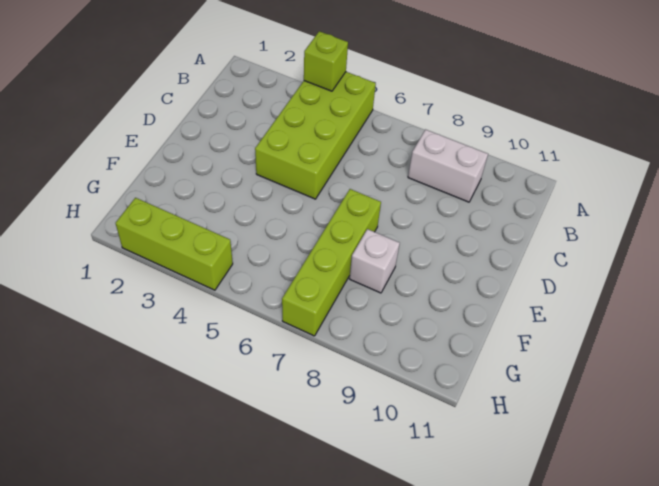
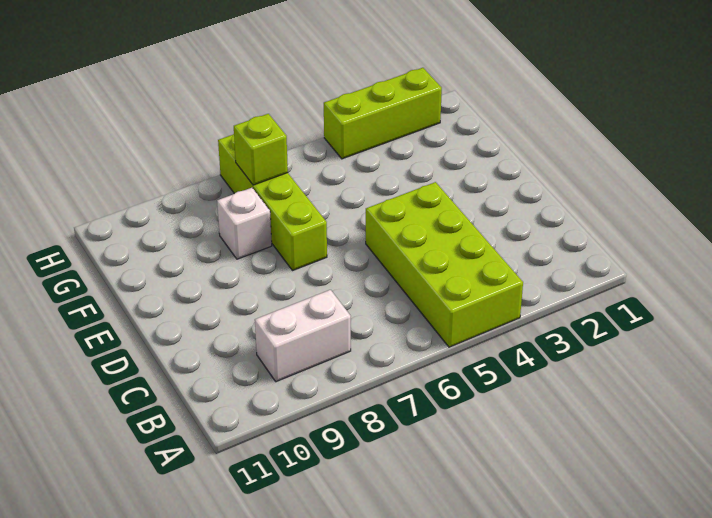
lime brick A4 level 2 -> lime brick G7 level 2

